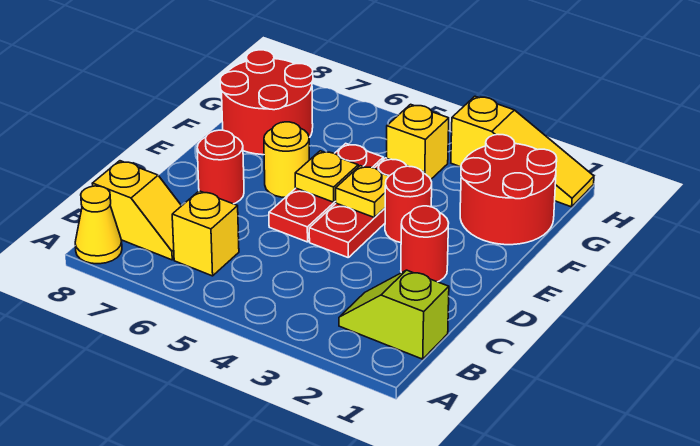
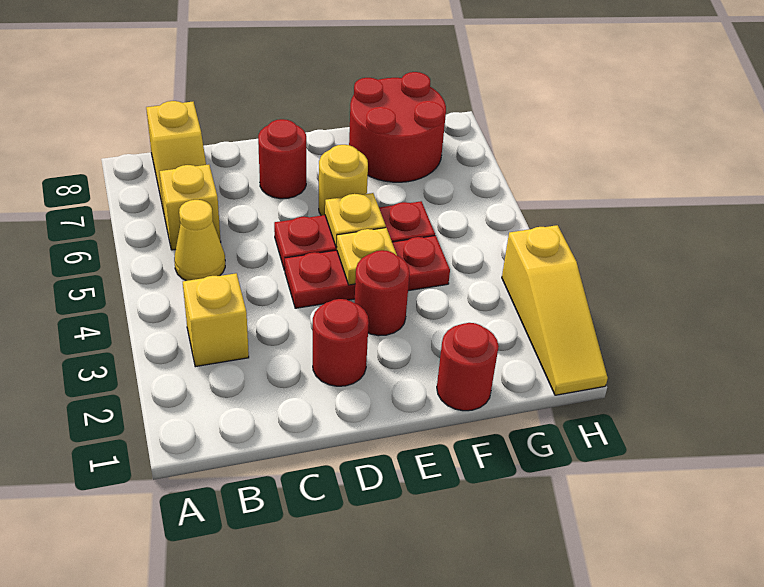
yellow cone A8 level 1 -> yellow cone B5 level 1
lime slope B1:B2 level 1 top 1 -> none
red round brick F1:G2 level 1 -> red round brick F1 level 1
yellow brick G4 level 1 -> yellow brick B3 level 1

